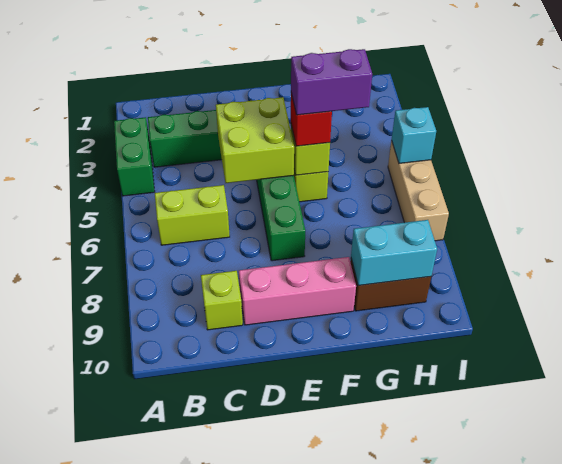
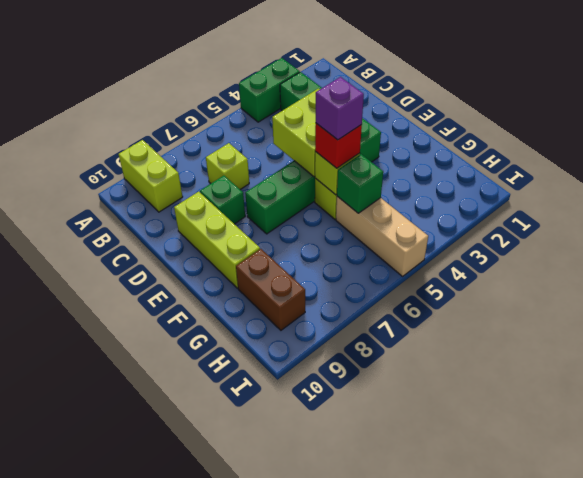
lime brick B6:C6 level 1 -> lime brick A9:B9 level 1
lime brick C9 level 1 -> lime brick C7 level 1
none -> green brick D8 level 1
pink brick D9:F9 level 1 -> lime brick D9:F9 level 1
purple brick F5:G5 level 4 -> purple brick F5 level 4
none -> green brick G5 level 2
cyan brick G9:H9 level 2 -> none
tan brick I5:I7 level 1 -> tan brick G5:I5 level 1
cyan brick I5 level 2 -> none

